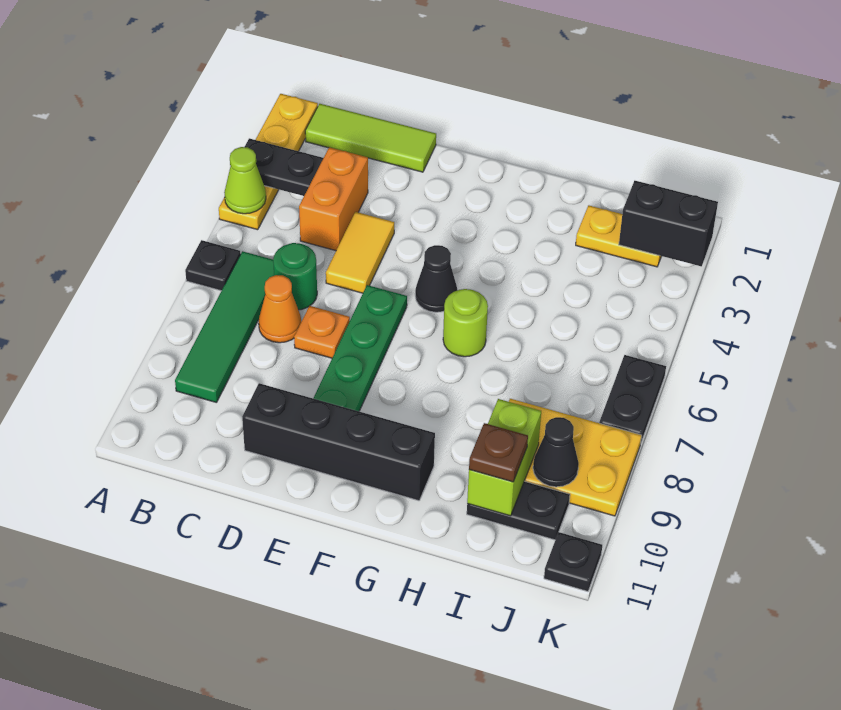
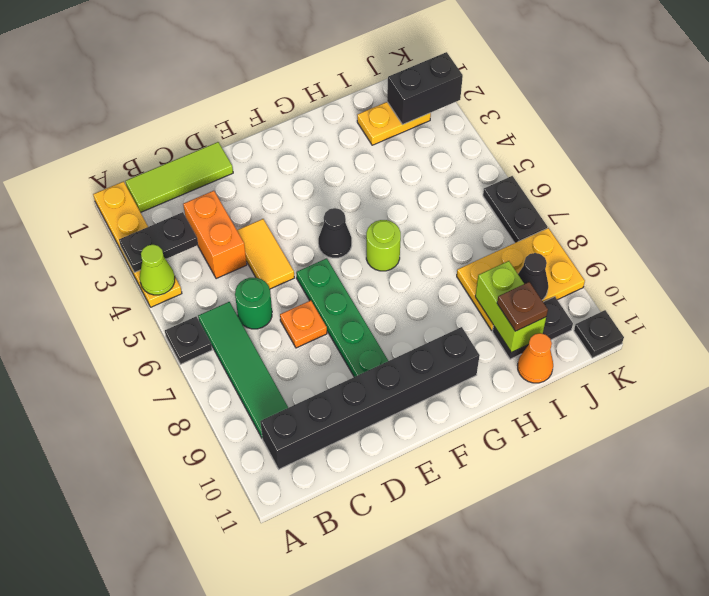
orange cone C7 level 1 -> orange cone I11 level 1
black brick D10:G10 level 1 -> black brick B10:G10 level 1

